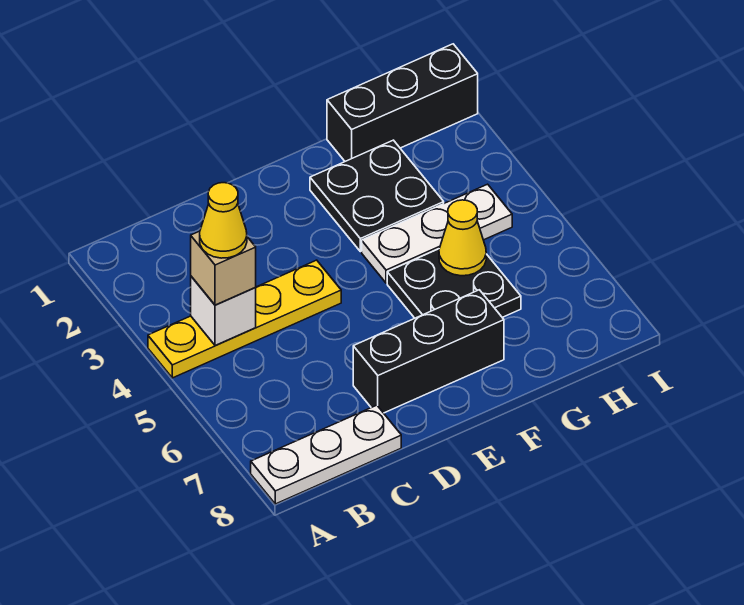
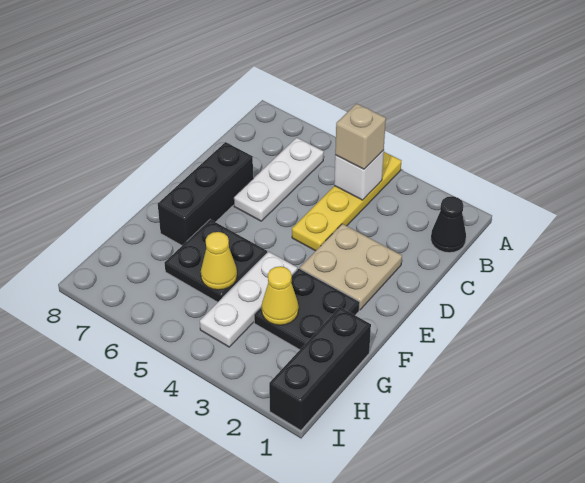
white plate A8:C8 level 1 -> white plate B6:D6 level 1
none -> black cone B1 level 1
yellow cone B4 level 4 -> yellow cone G3 level 2
none -> tan plate D2:E3 level 1

